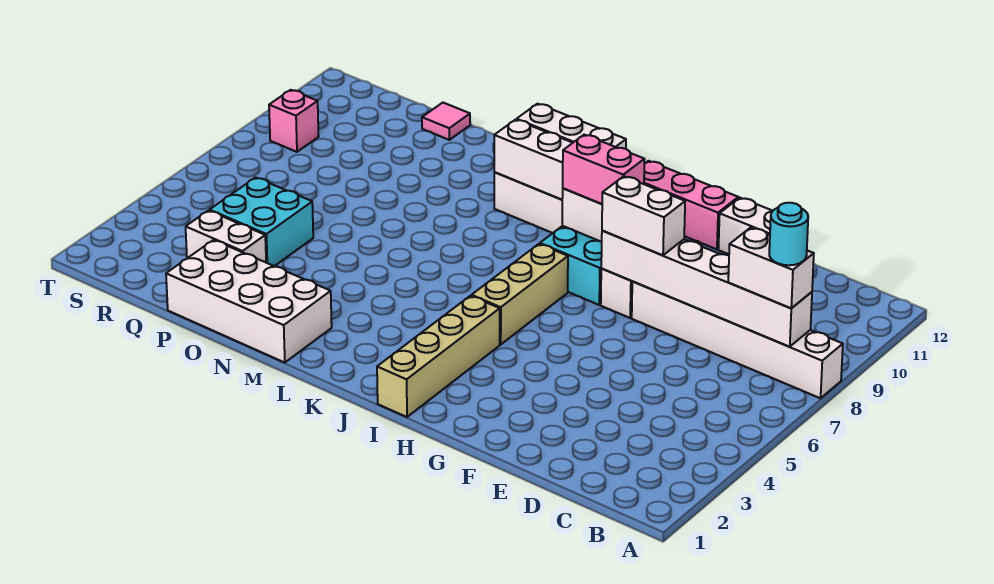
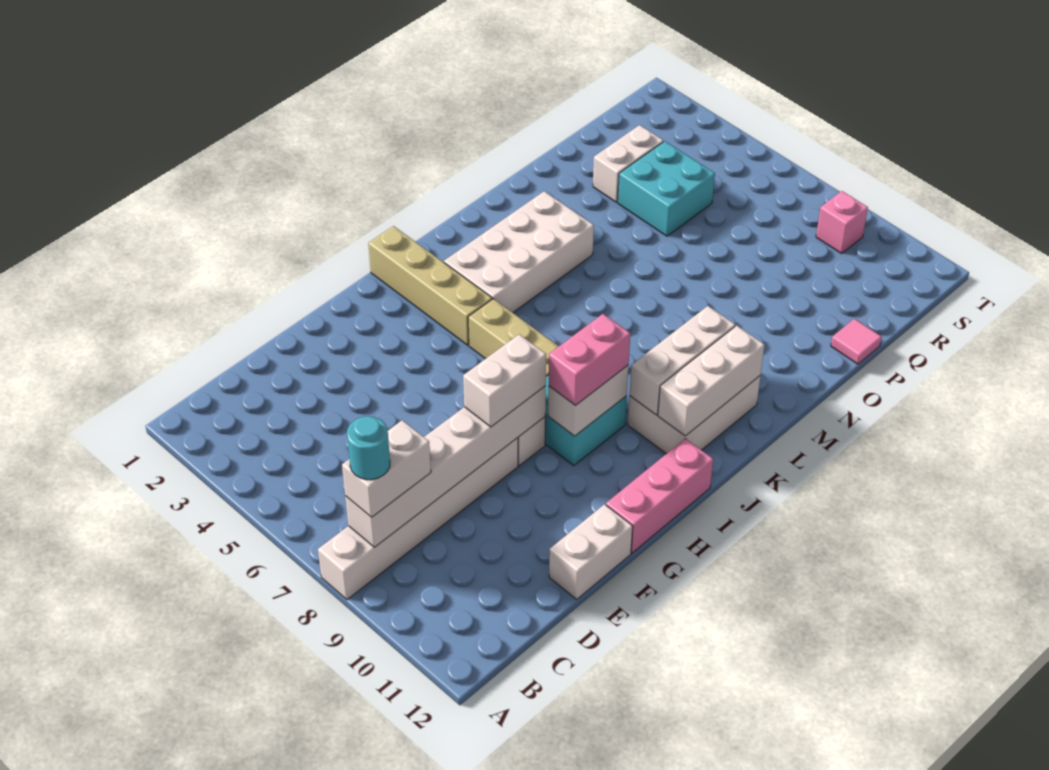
white brick M1:P2 level 1 -> white brick J3:M4 level 1

